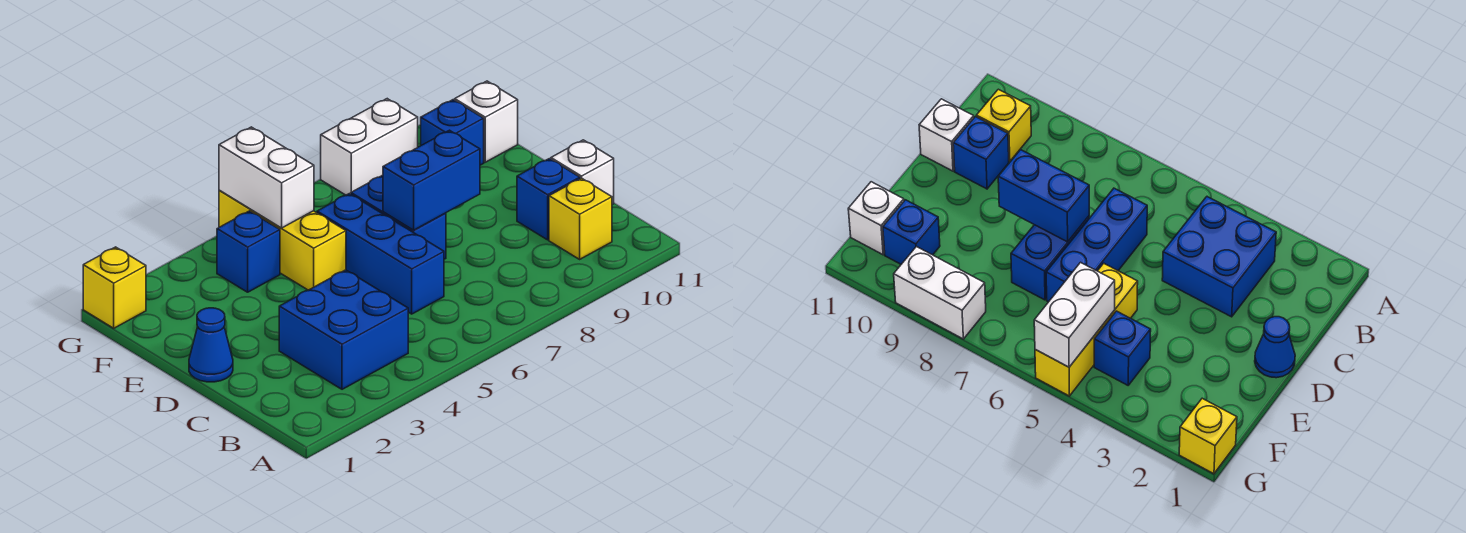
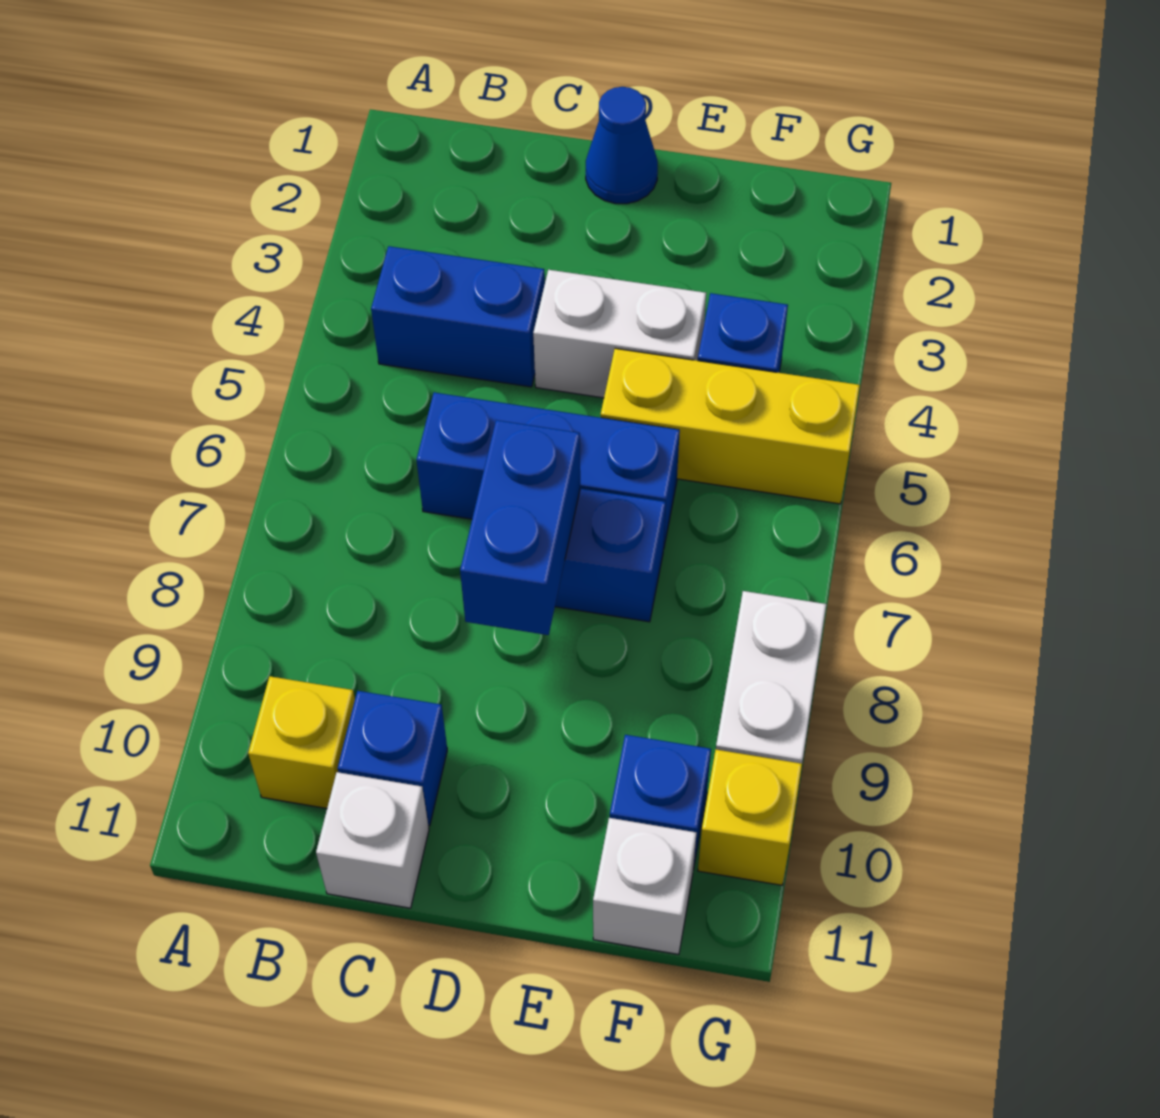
blue brick B3:C4 level 1 -> blue brick B4:C4 level 1
white brick F5:G5 level 2 -> white brick D4:E4 level 1
yellow brick G1 level 1 -> yellow brick G10 level 1

